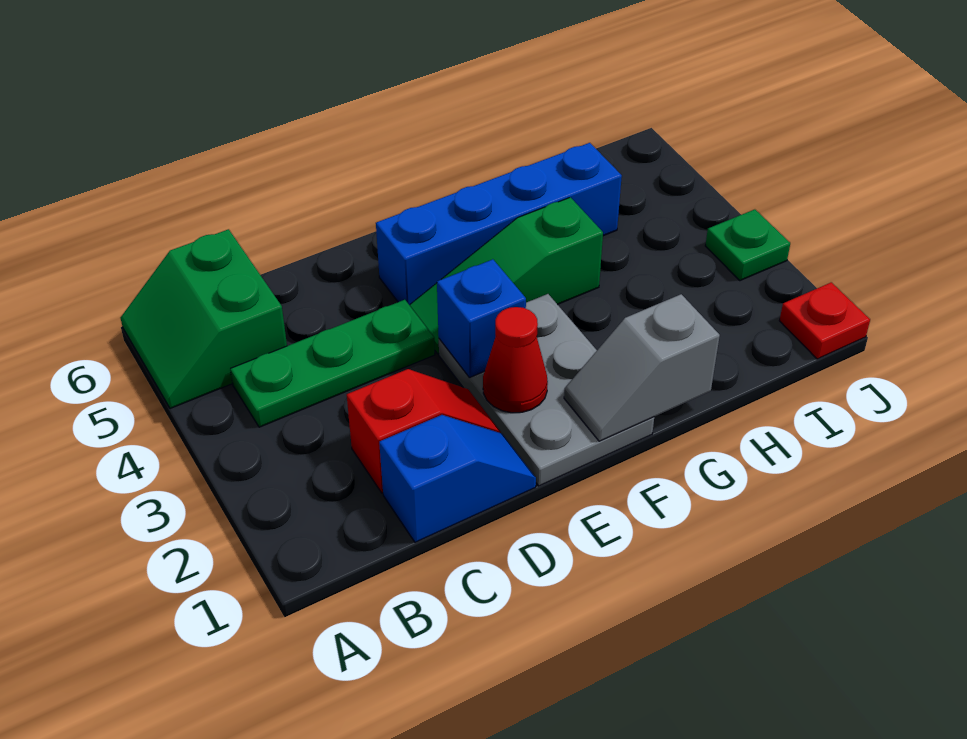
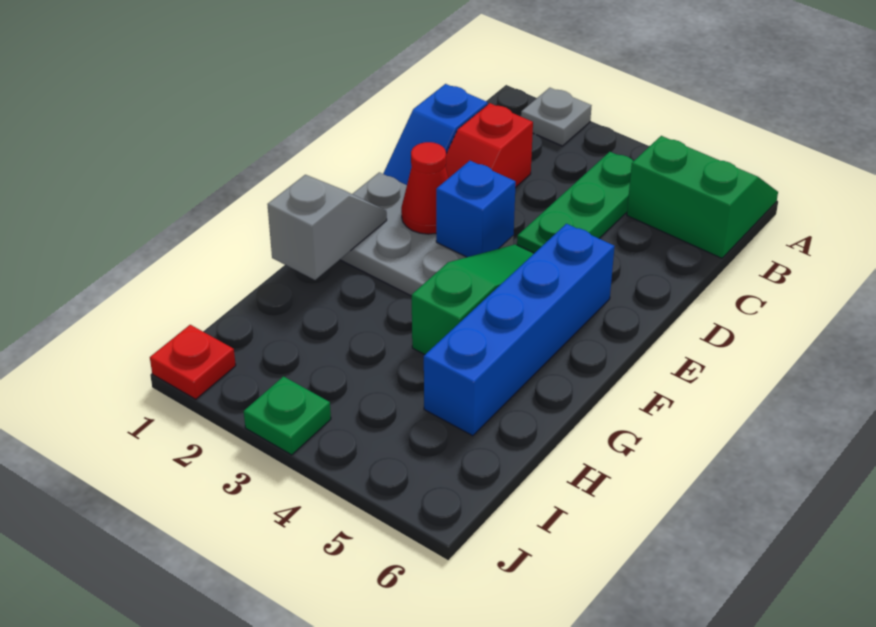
none -> grey plate A2 level 1

